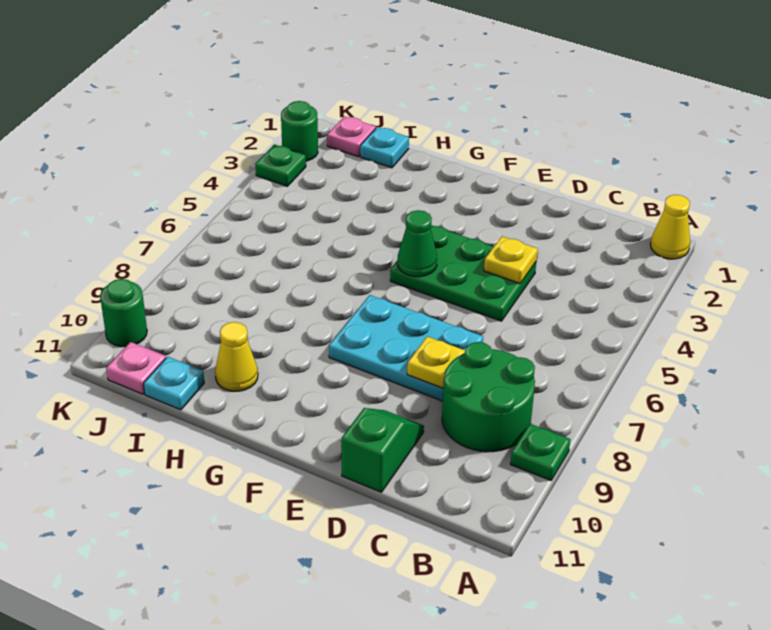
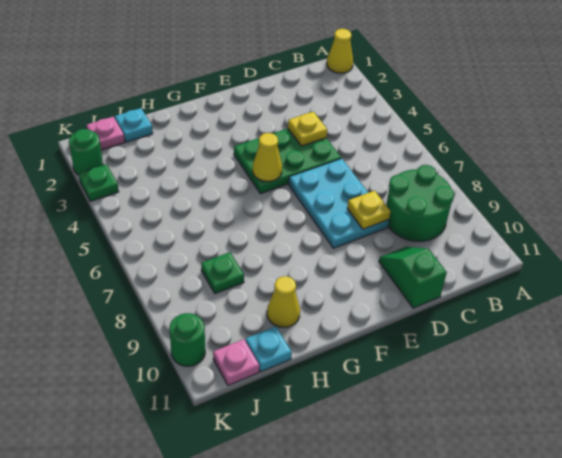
green plate A9 level 1 -> green plate I8 level 1
cyan plate D7:F8 level 1 -> cyan plate D6:E8 level 1
green cone F5 level 2 -> yellow cone F5 level 2

